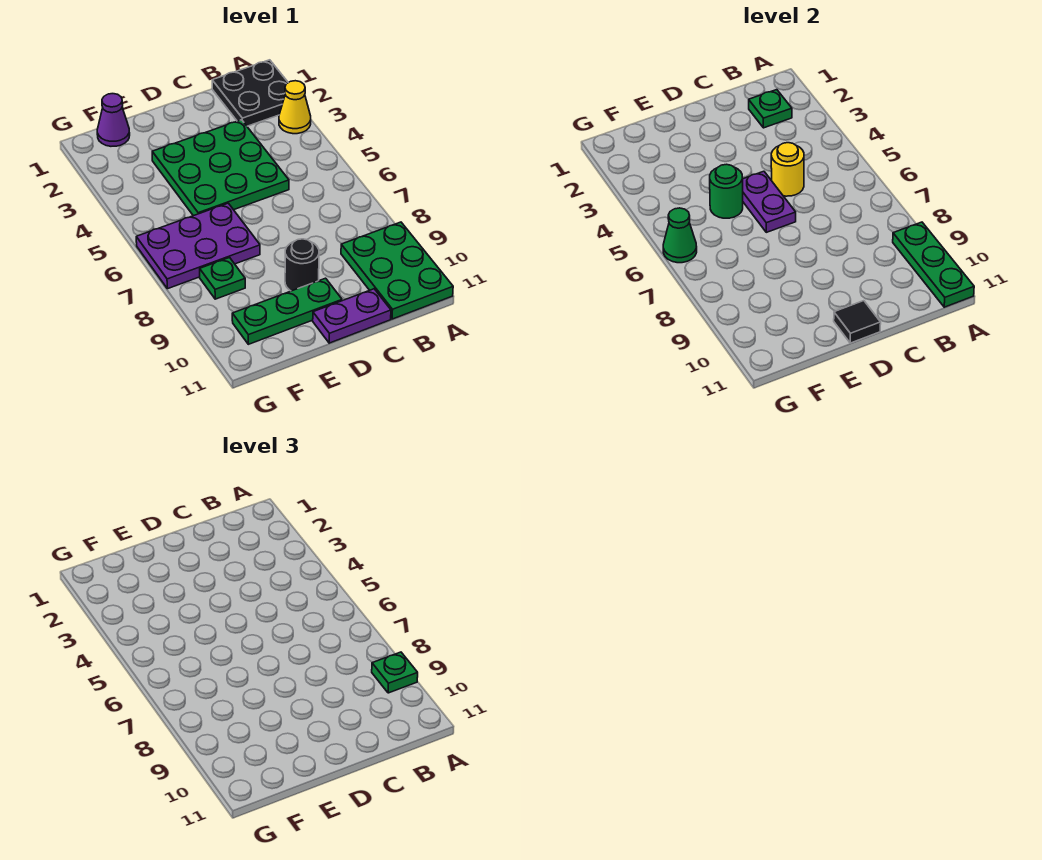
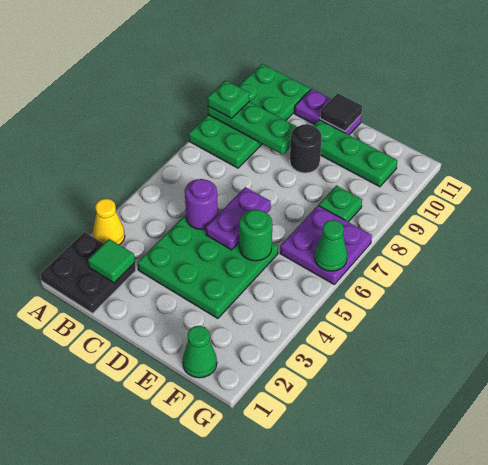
green plate A9:B11 level 1 -> green plate A8:B11 level 1
green plate A9:A11 level 2 -> green plate A9:C9 level 2
green plate B2 level 2 -> green tile B2 level 2
yellow round brick C5 level 2 -> purple round brick C5 level 2
purple plate E6:G7 level 1 -> purple plate F6:G7 level 1
purple cone F1 level 1 -> green cone F1 level 1

